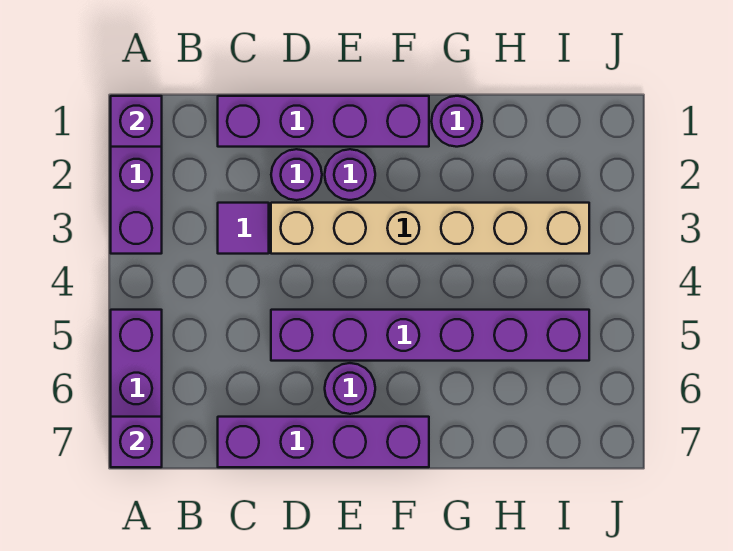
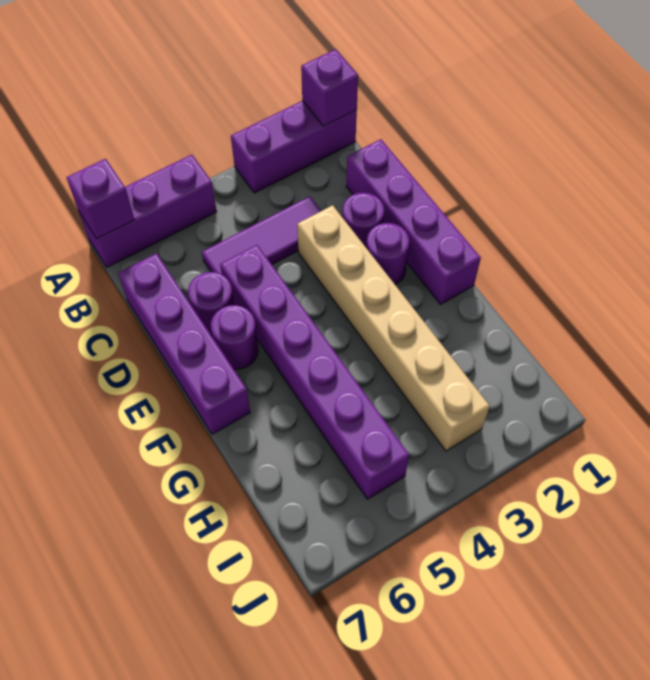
purple tile C3 level 1 -> purple tile C3:C5 level 1
purple round brick G1 level 1 -> purple round brick D6 level 1

